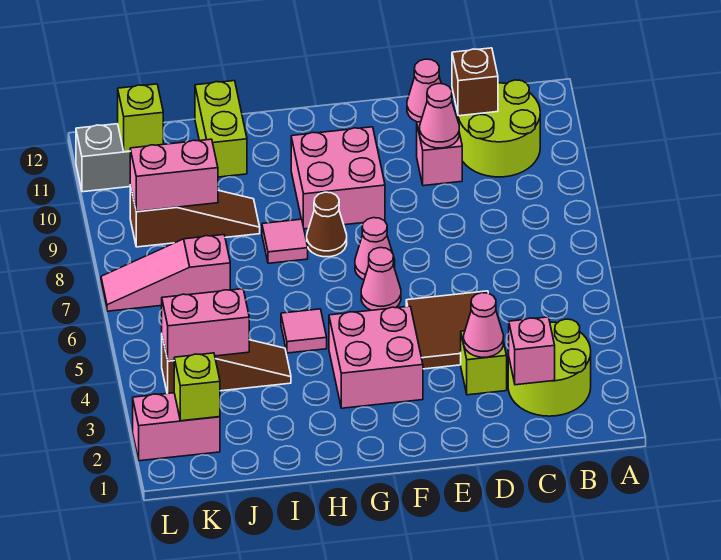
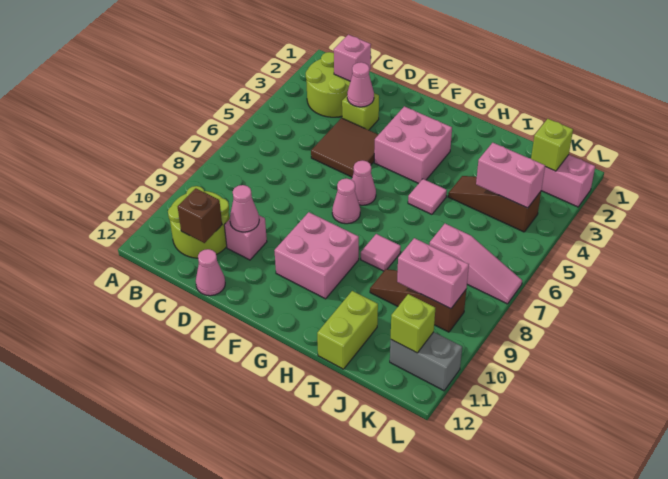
brown cone G8 level 1 -> none

